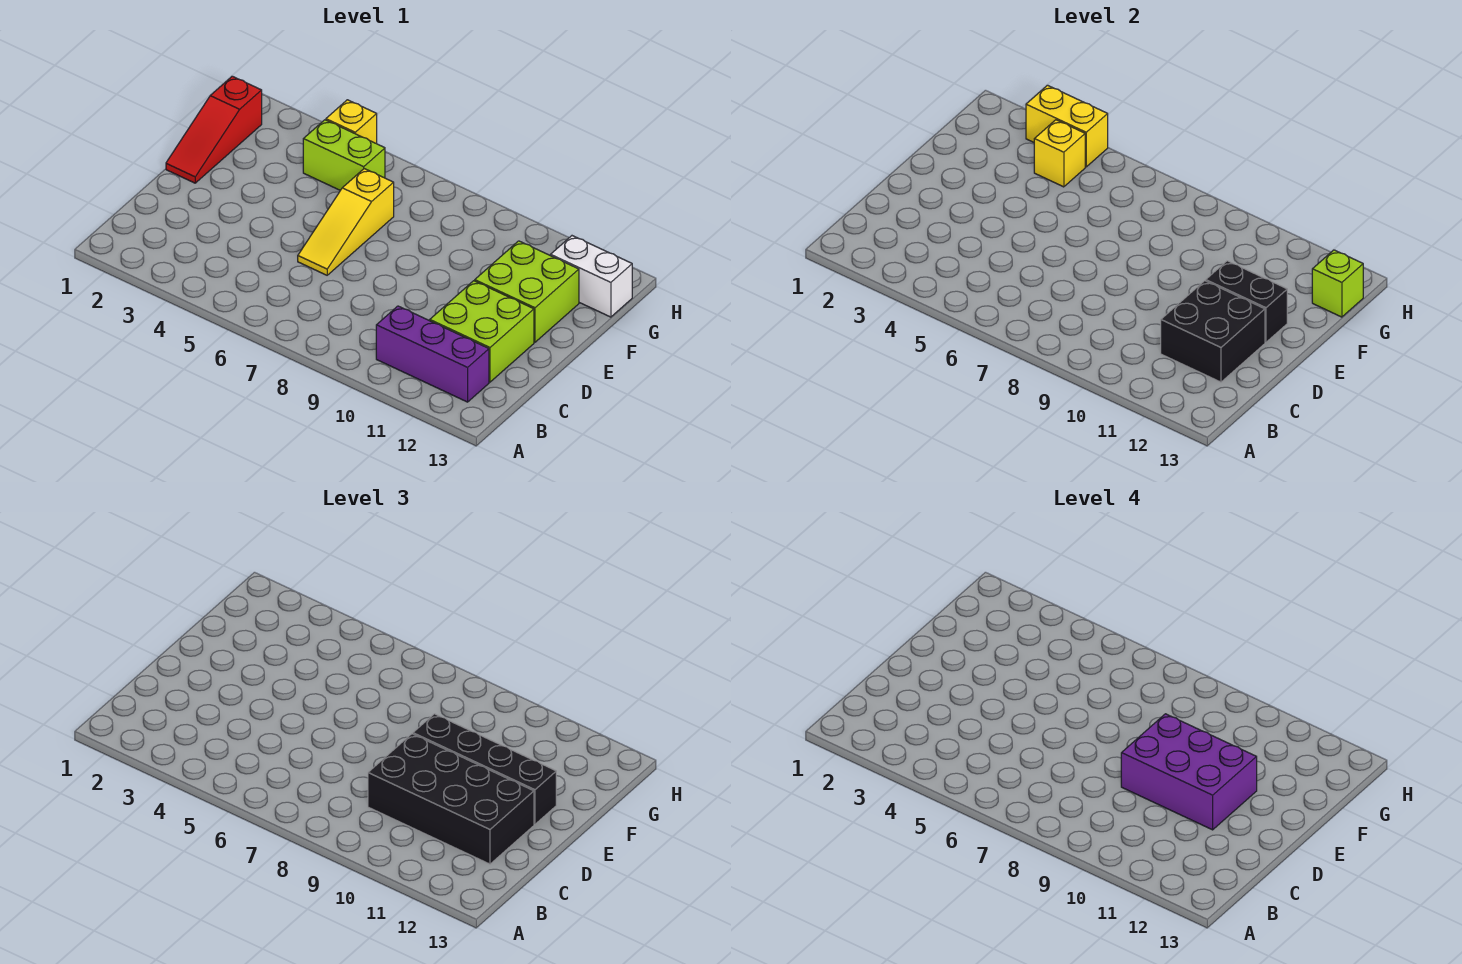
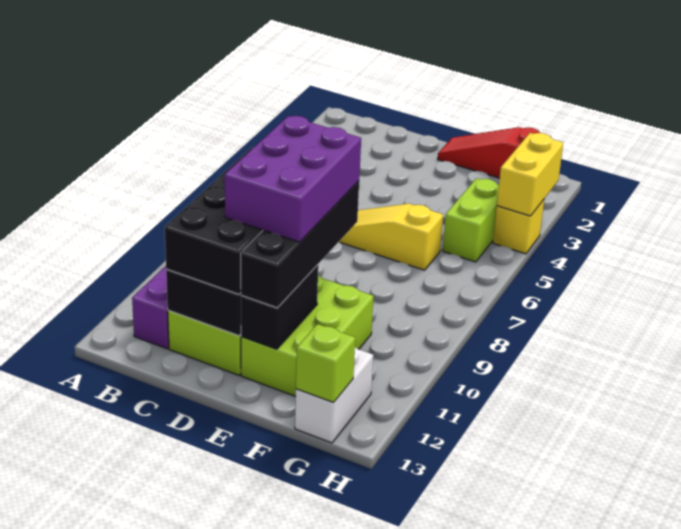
lime brick E11:F12 level 1 -> lime brick E10:F12 level 1
yellow brick G4 level 2 -> none

